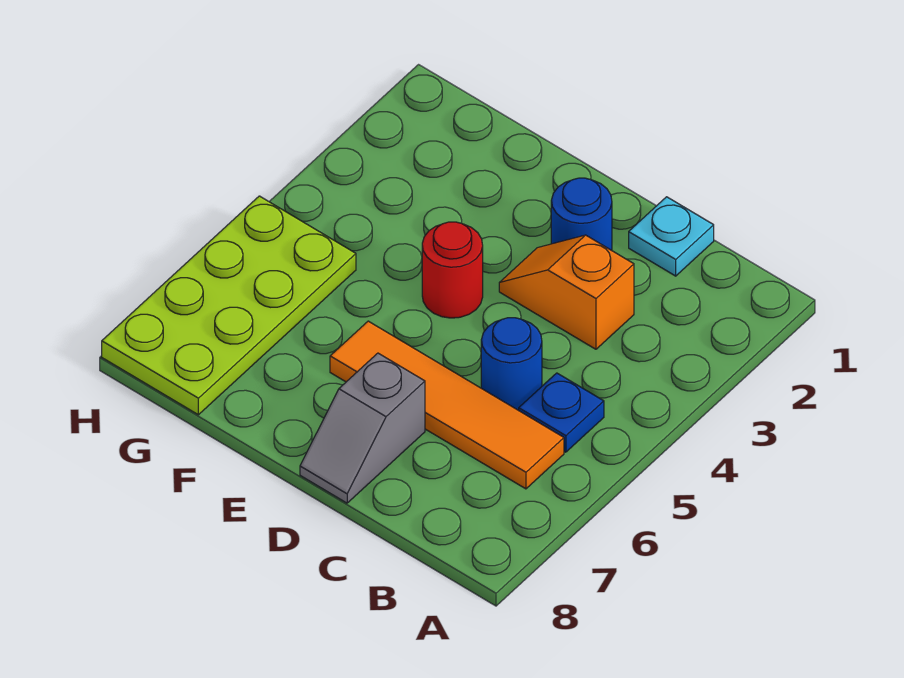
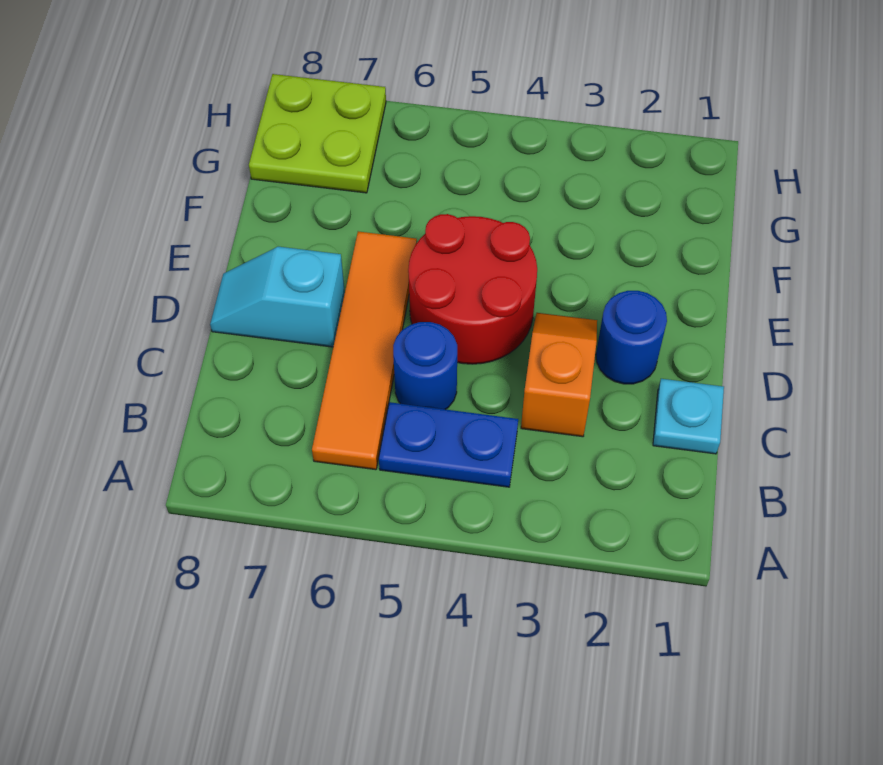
blue plate B5 level 1 -> blue plate B4:B5 level 1
grey slope D7:D8 level 1 top 7 -> cyan slope D7:D8 level 1 top 7
red round brick E4 level 1 -> red round brick D4:E5 level 1
lime plate G5:H8 level 1 -> lime plate G7:H8 level 1

